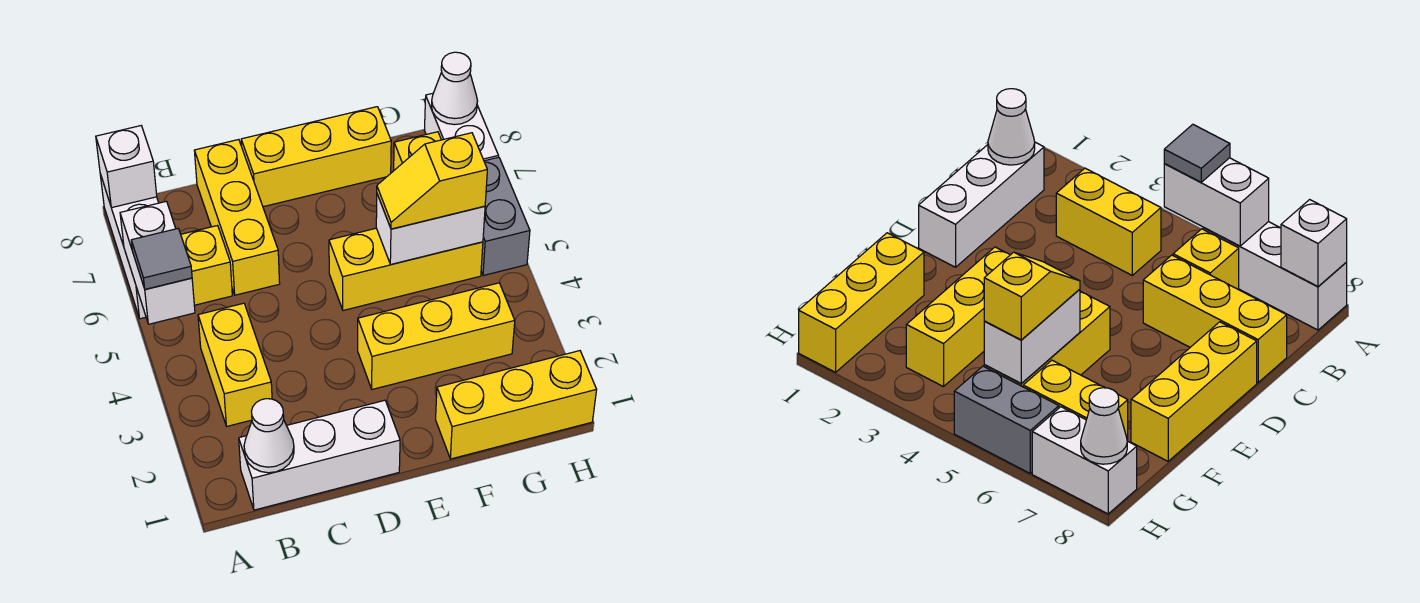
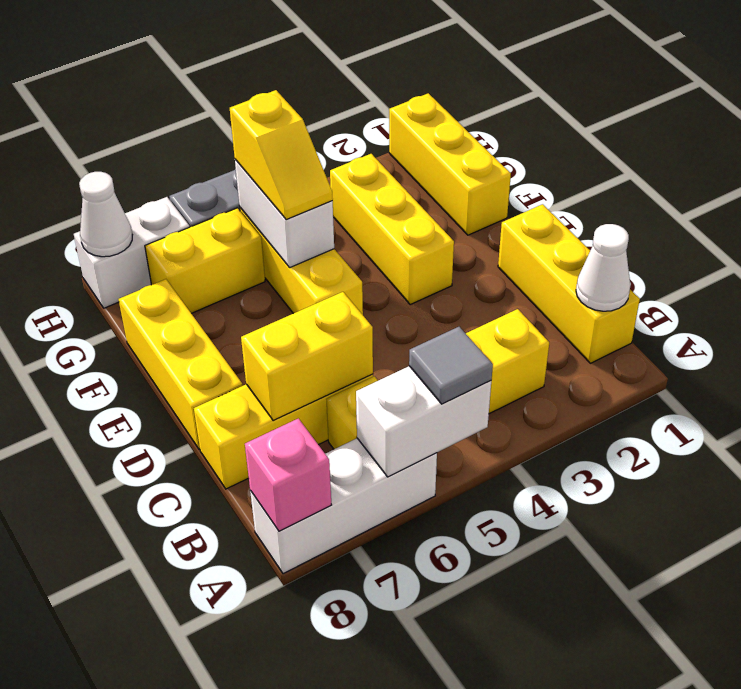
white brick A8 level 2 -> pink brick A8 level 2
white brick B1:D1 level 1 -> yellow brick B1:D1 level 1
none -> yellow brick C6:C7 level 2

